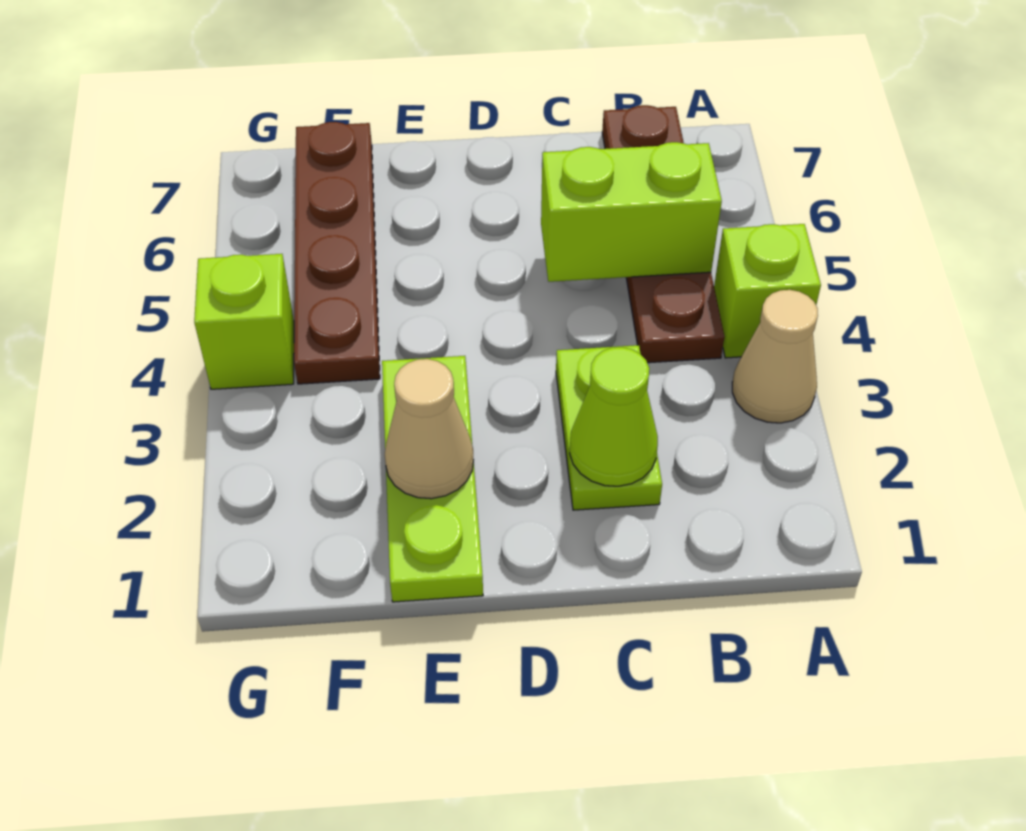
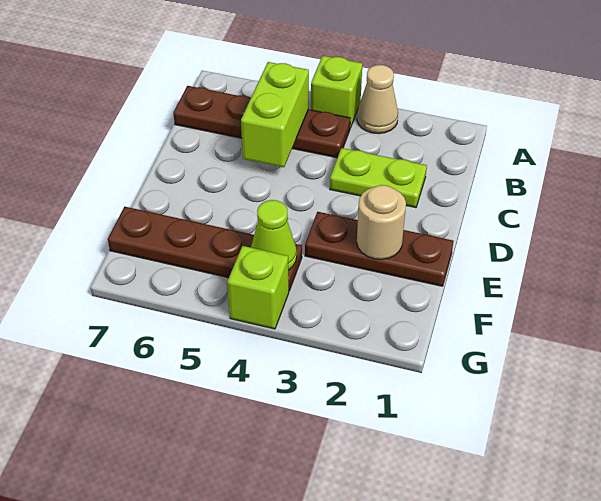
lime cone C2 level 2 -> lime cone F4 level 2
lime plate E1:E3 level 1 -> brown plate E1:E3 level 1
tan cone E2 level 2 -> tan round brick E2 level 2

